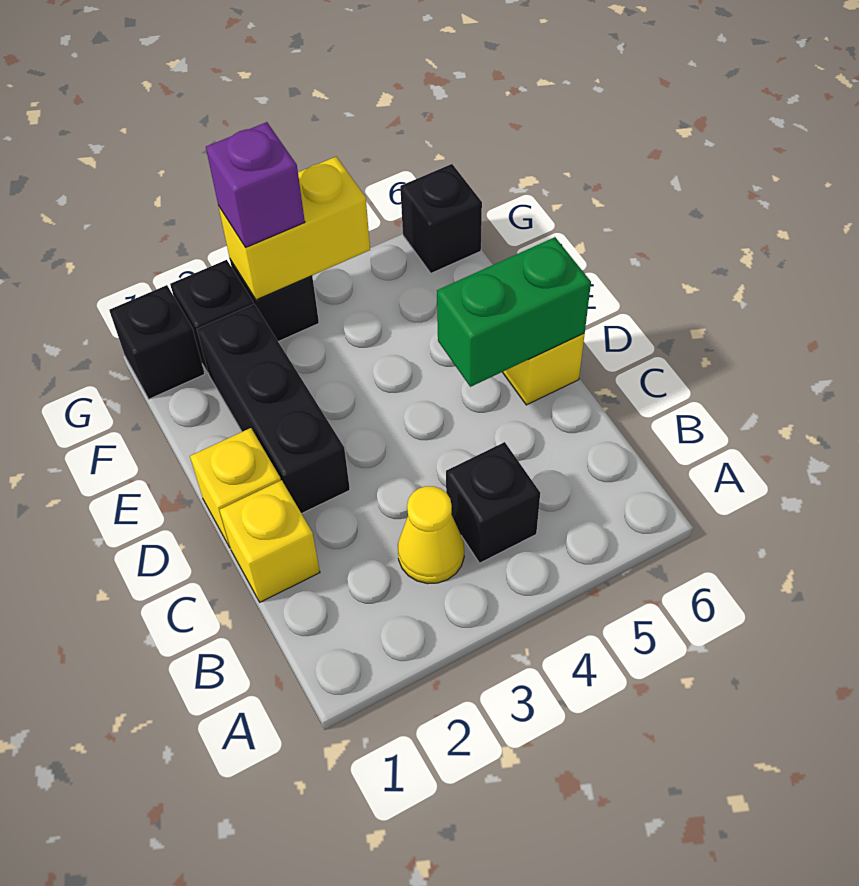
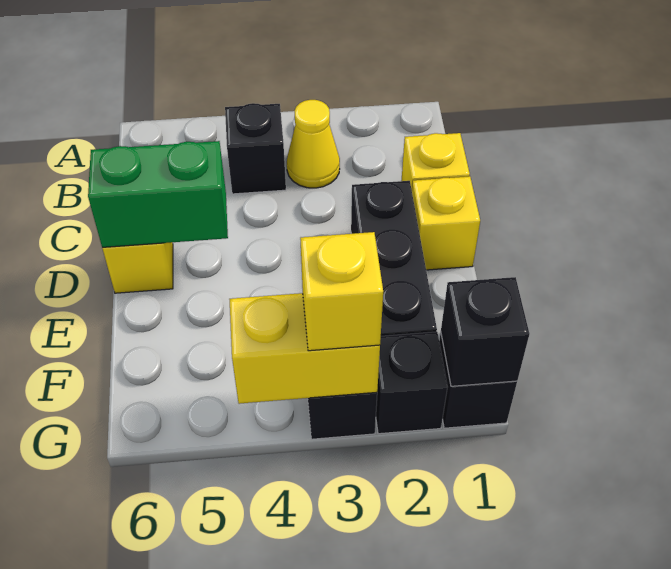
purple brick G3 level 3 -> yellow brick G3 level 3
black brick G6 level 1 -> black brick G1 level 2

